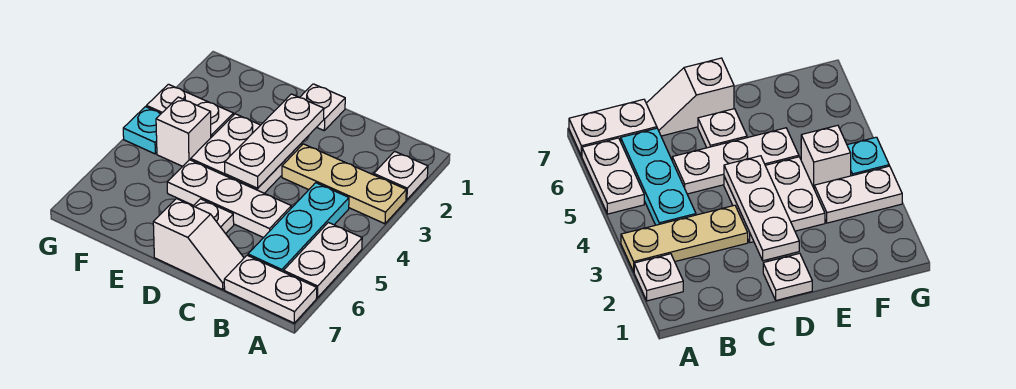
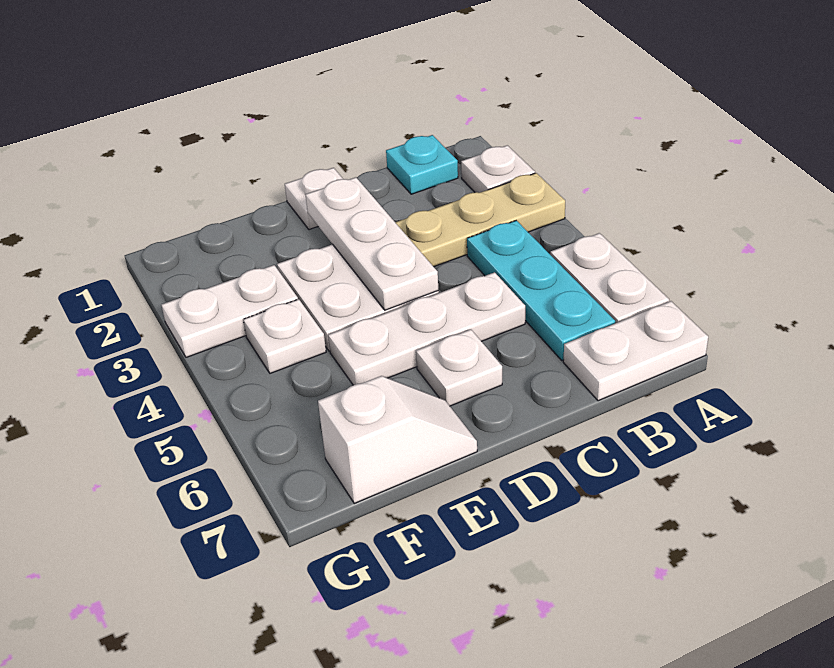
white slope C7:D7 level 1 top D -> white slope E7:F7 level 1 top F
white brick F4 level 1 -> white plate F4 level 1
cyan plate G4 level 1 -> cyan plate B1 level 1

